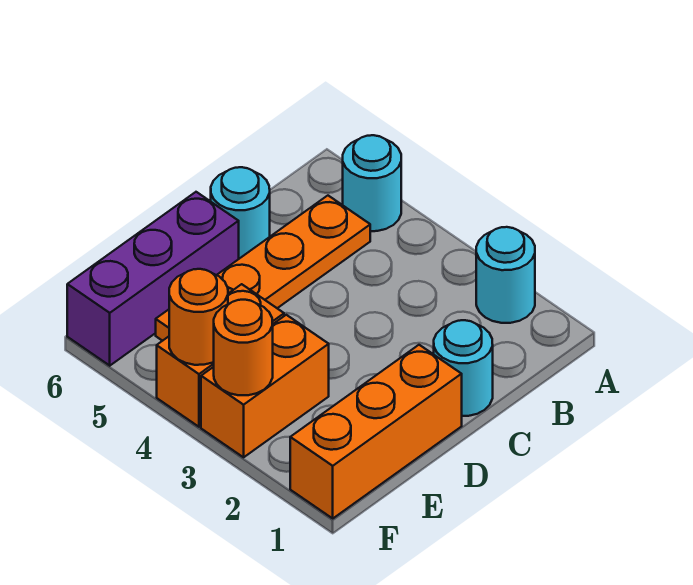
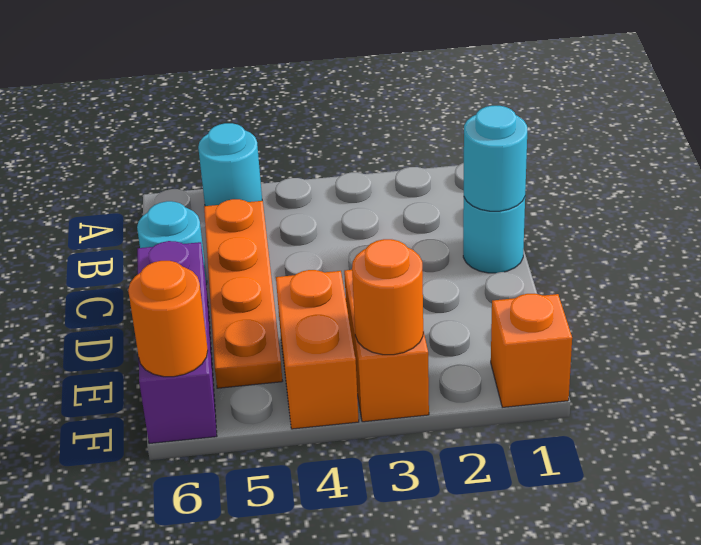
cyan round brick A2 level 1 -> cyan round brick C1 level 2
orange brick D1:F1 level 1 -> orange brick F1 level 1
orange round brick F4 level 2 -> orange round brick F6 level 2

